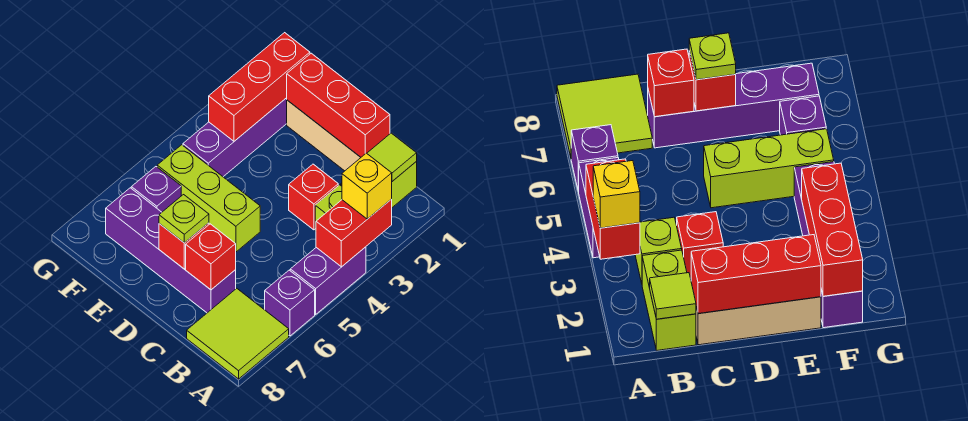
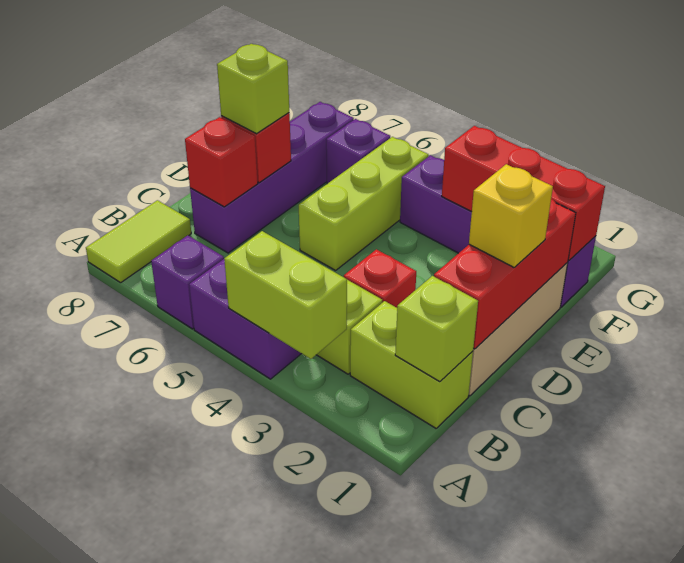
red brick A3:A4 level 2 -> lime brick A3:A4 level 2
yellow brick A3 level 3 -> yellow brick D1 level 3
lime tile A7:B8 level 1 -> lime tile A8:B8 level 1
lime tile B1 level 2 -> lime brick B1 level 2
lime plate D7 level 3 -> lime brick D7 level 3

